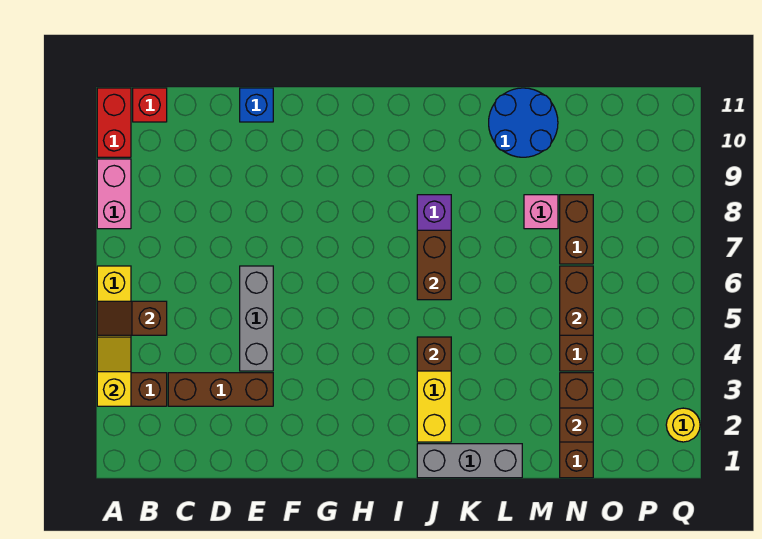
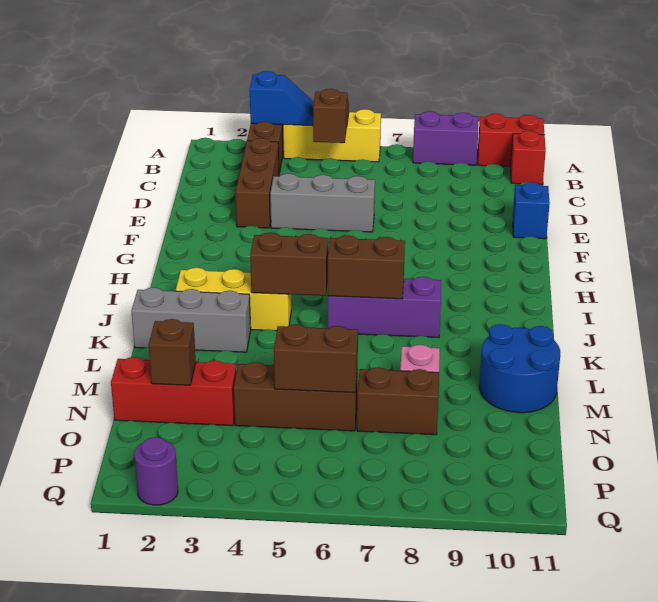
yellow slope A3:A4 level 2 top 3 -> blue slope A3:A4 level 2 top 3
pink brick A8:A9 level 1 -> purple brick A8:A9 level 1
grey brick J1:L1 level 1 -> grey brick K1:K3 level 1
brown brick J4 level 2 -> brown brick J4:J5 level 2
brown brick N1:N3 level 1 -> red brick N1:N3 level 1
yellow round brick Q2 level 1 -> purple round brick Q2 level 1

